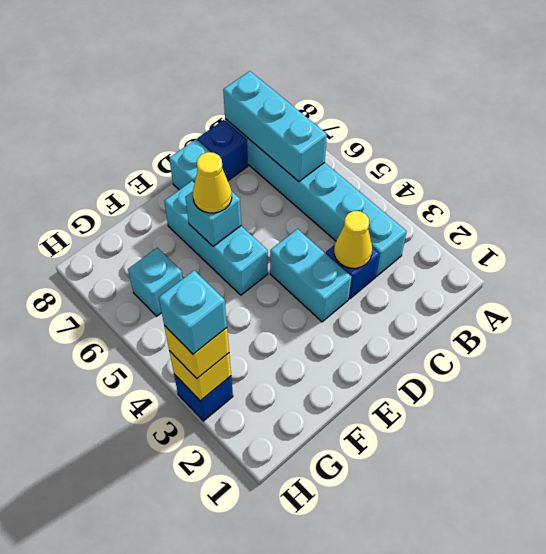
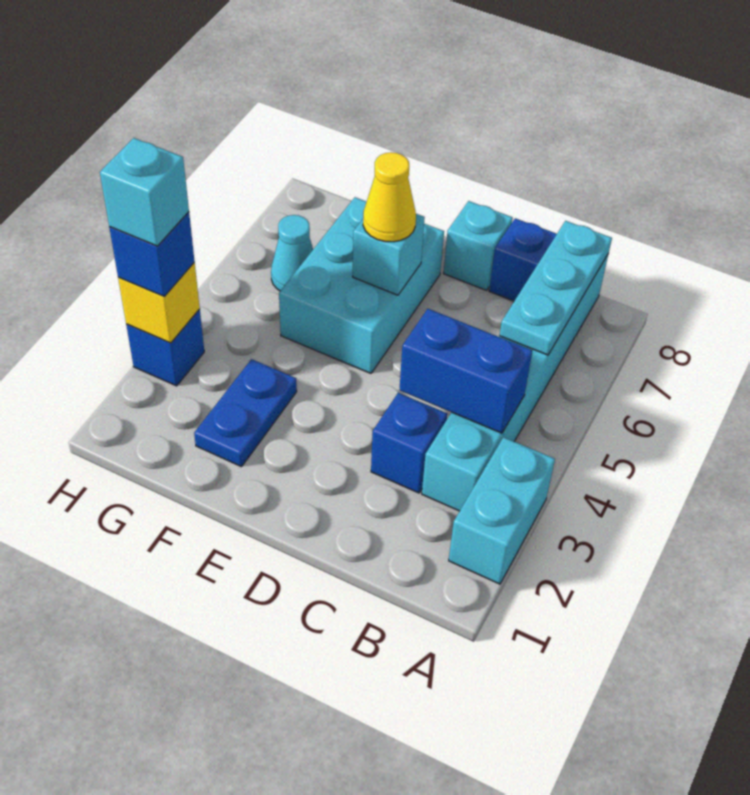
none -> blue brick B4:C4 level 2
cyan brick B6:B8 level 2 -> cyan plate B6:B8 level 2
yellow cone C3 level 2 -> none
cyan brick D3:D4 level 1 -> cyan brick A2:A3 level 1
cyan brick E5:E7 level 1 -> cyan brick E5:F7 level 1
none -> blue plate F2:F3 level 1
cyan brick G6 level 1 -> cyan cone G6 level 1
yellow brick H3 level 3 -> blue brick H3 level 3

